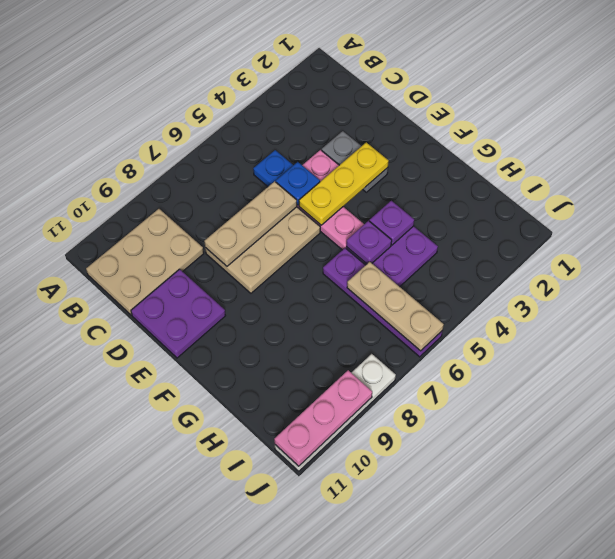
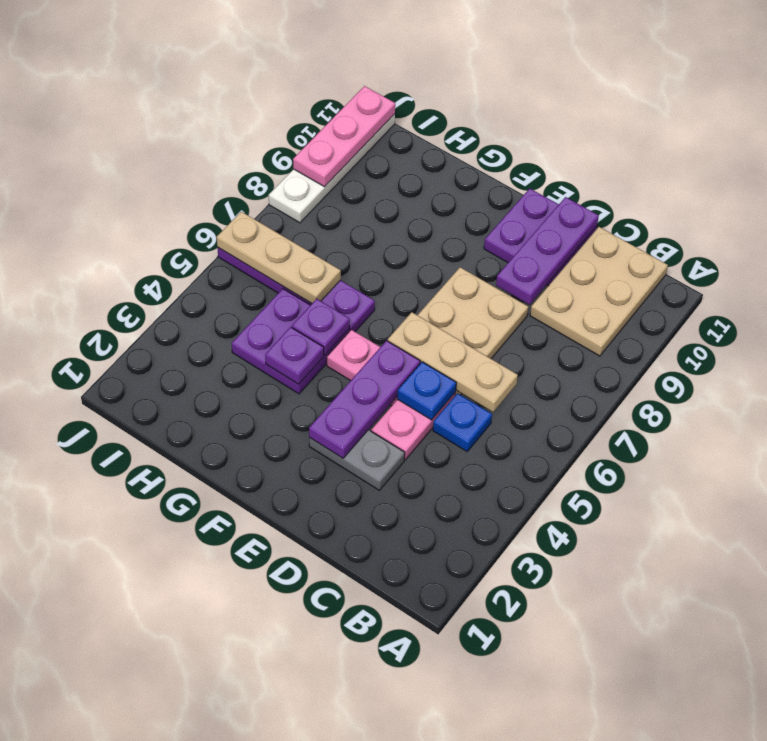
tan plate D6:D8 level 2 -> tan plate C6:E6 level 2
none -> purple plate D9:D11 level 2
yellow plate E3:E5 level 2 -> purple plate E3:E5 level 2

